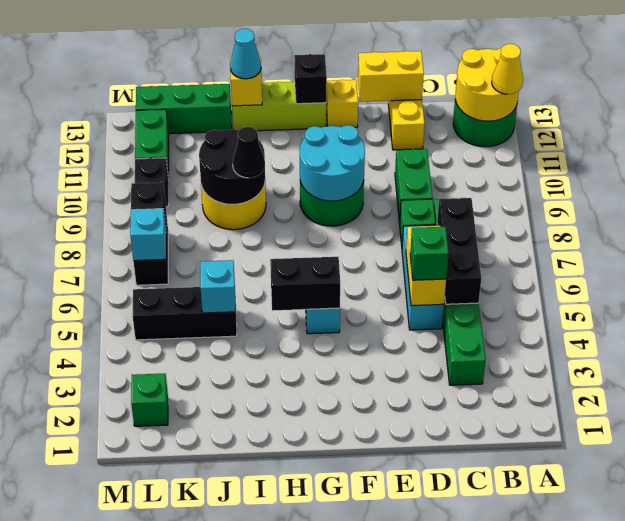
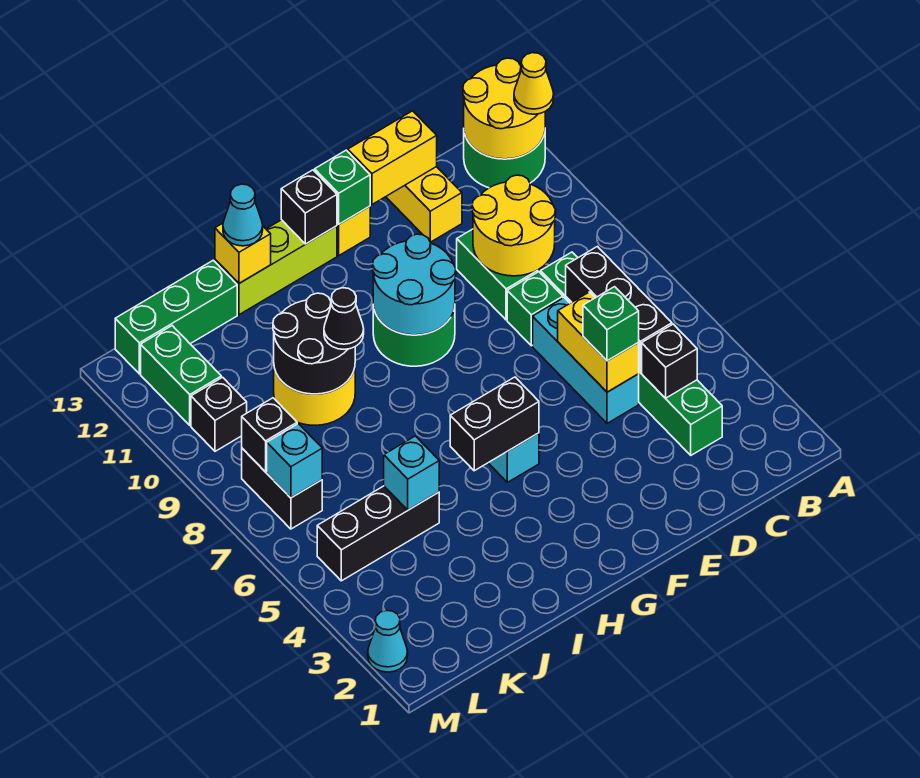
none -> black brick C4 level 2
none -> yellow round brick C9:D10 level 2
green brick L2 level 1 -> green brick F13 level 2
none -> cyan cone M2 level 1

